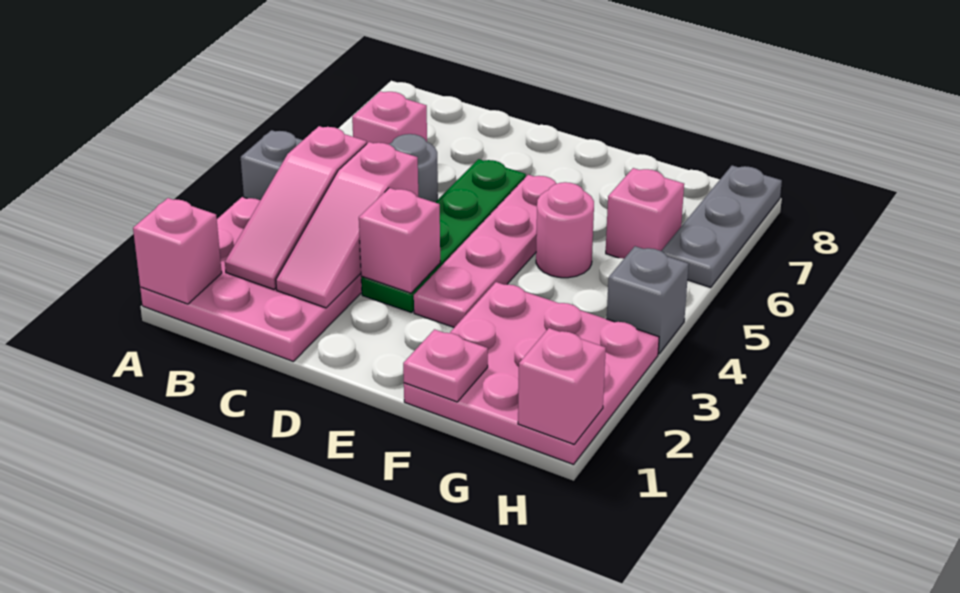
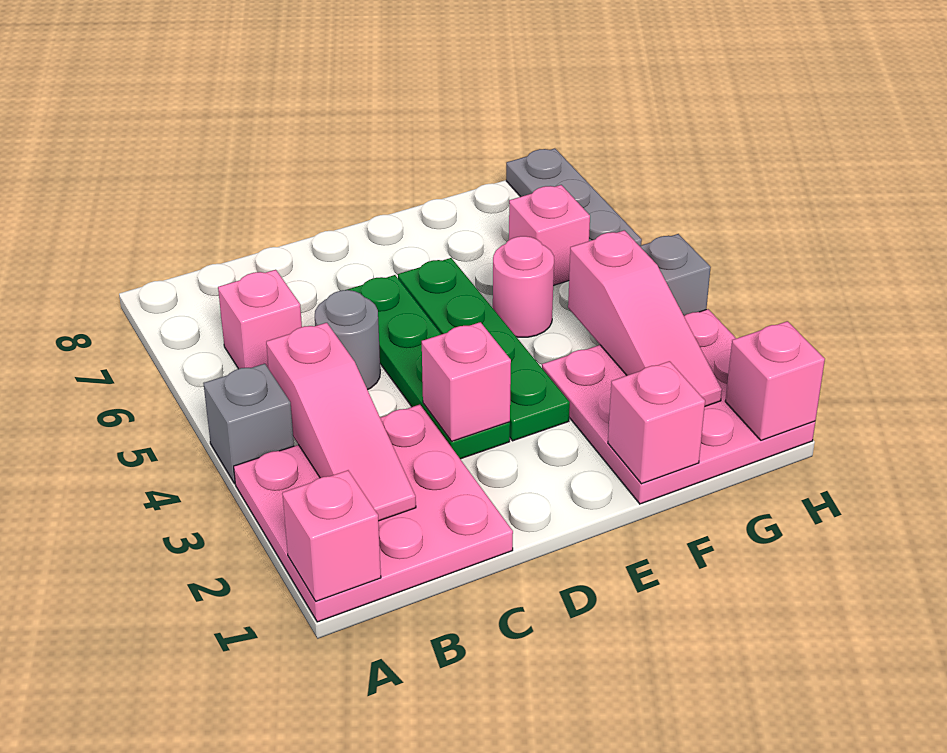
pink slope C2:C4 level 2 top 4 -> pink slope G2:G4 level 2 top 4
pink plate E3:E6 level 1 -> green plate E3:E6 level 1
pink plate F1 level 2 -> pink brick F1 level 2

